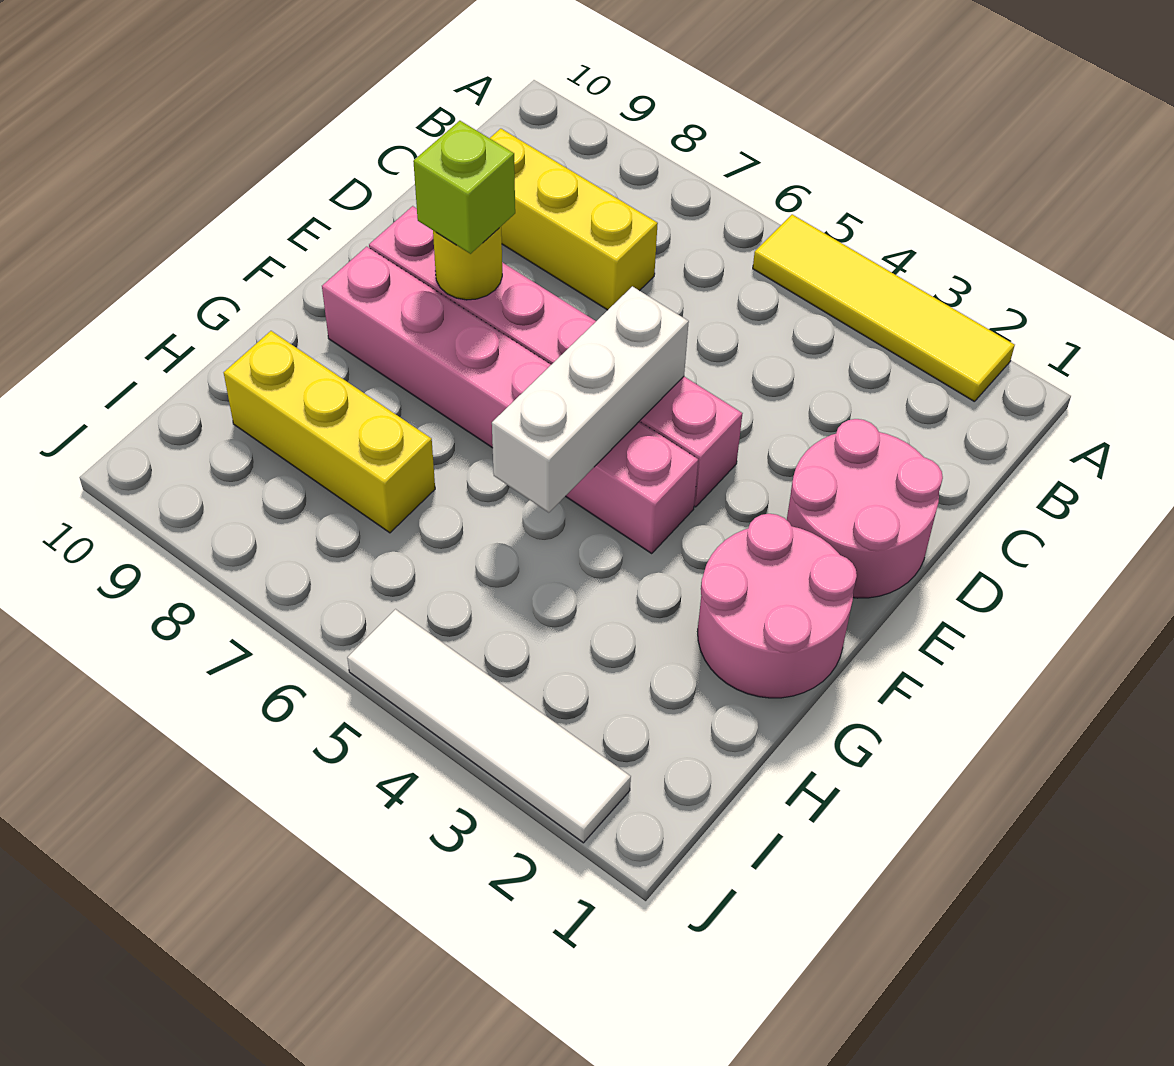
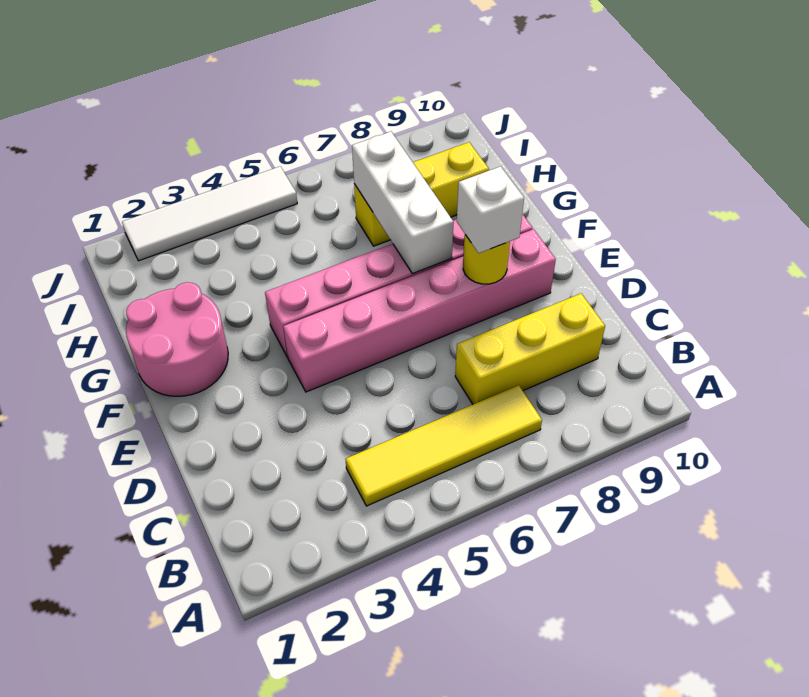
yellow tile A2:A5 level 1 -> yellow tile B4:B7 level 1
pink round brick D1:E2 level 1 -> none
white brick E5:G5 level 2 -> white brick F7:H7 level 2
lime brick E8 level 3 -> white brick E8 level 3

